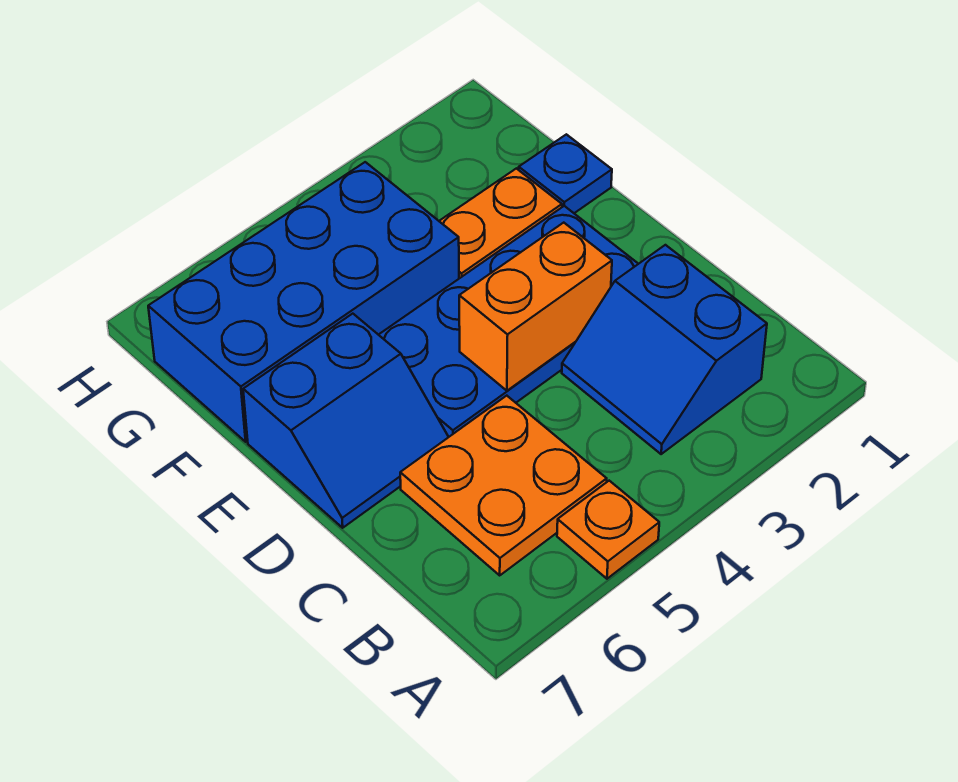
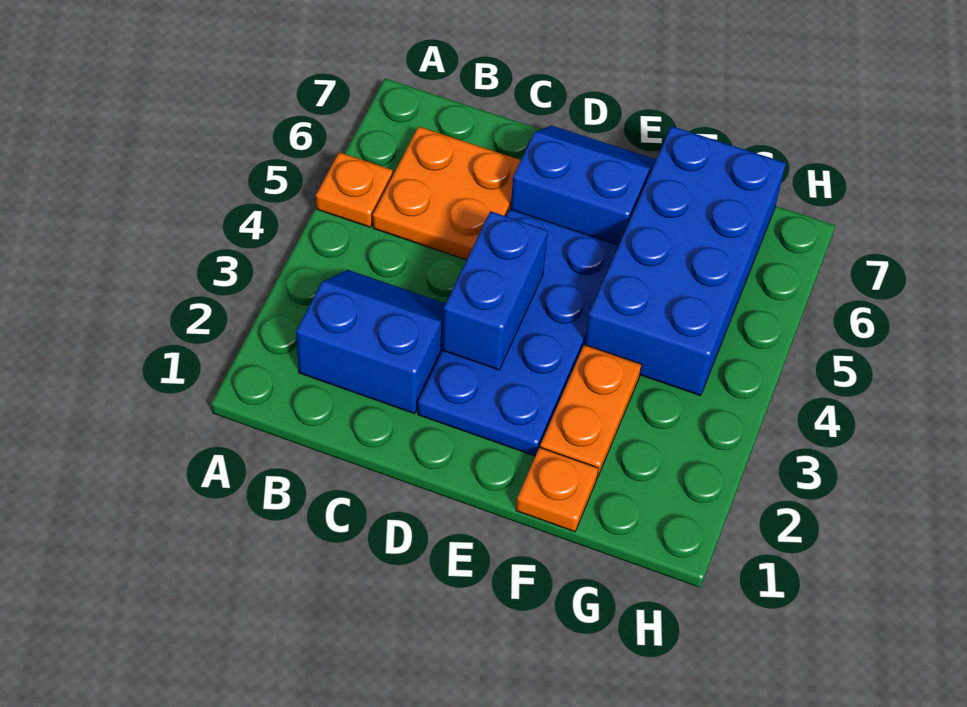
orange brick D3:D4 level 2 -> blue brick D3:D4 level 2
blue slope D6:E7 level 1 top E -> blue slope D6:E7 level 1 top 6
blue plate F1 level 1 -> orange plate F1 level 1

